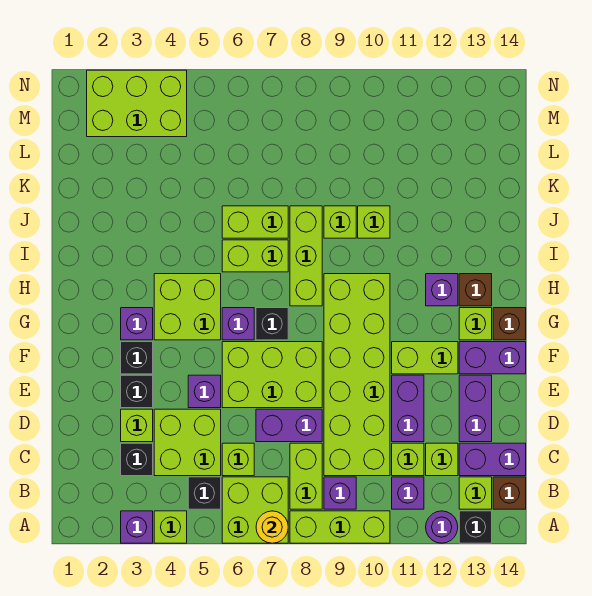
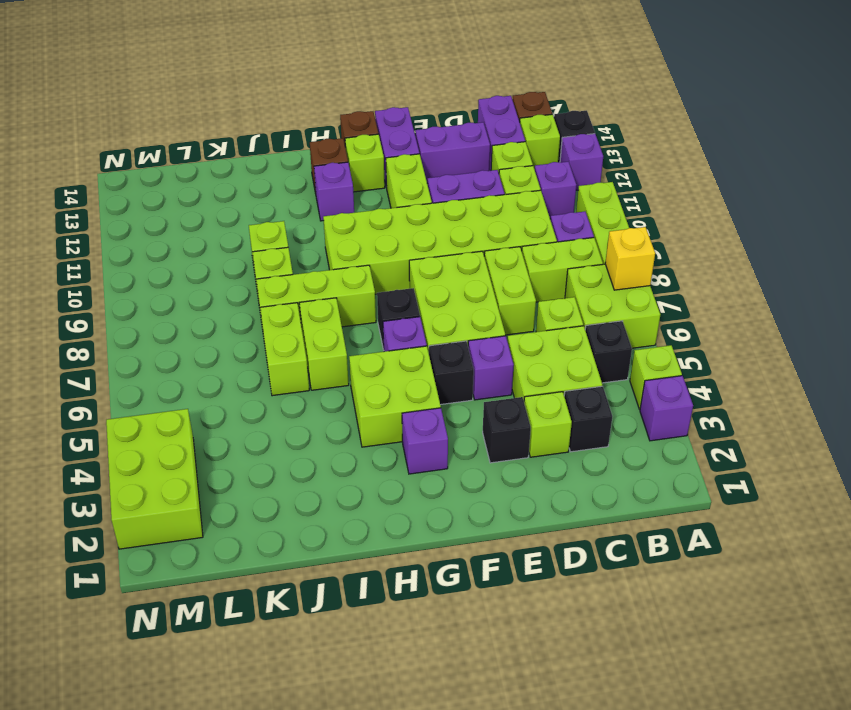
yellow round brick A7 level 2 -> yellow brick A7 level 2
purple round brick A12 level 1 -> purple brick A12 level 1
purple brick D7:D8 level 1 -> lime brick D7:D8 level 1
black brick F3 level 1 -> black brick F5 level 1

